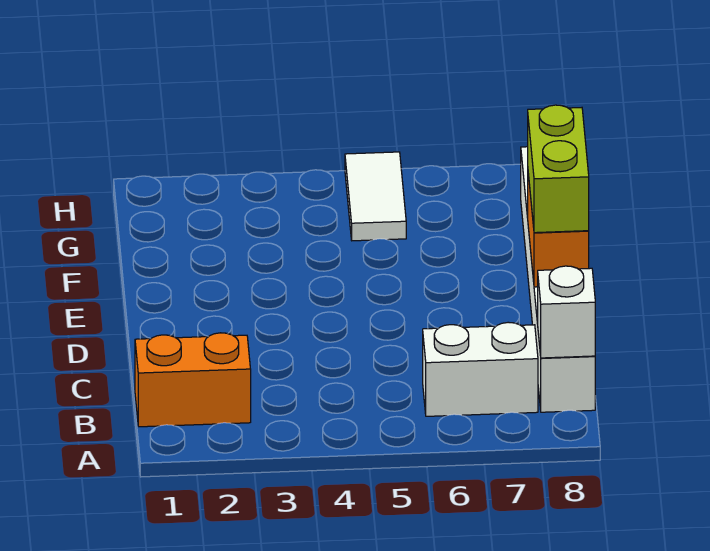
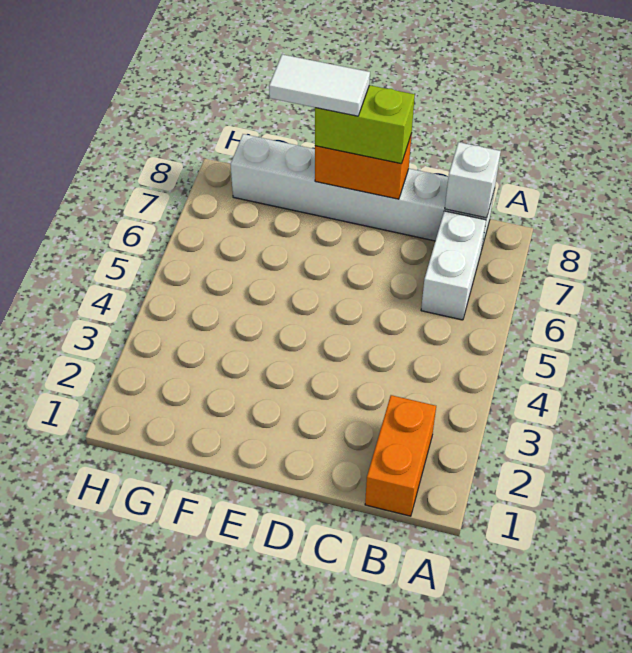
white tile G5:H5 level 1 -> white tile E8:F8 level 4

